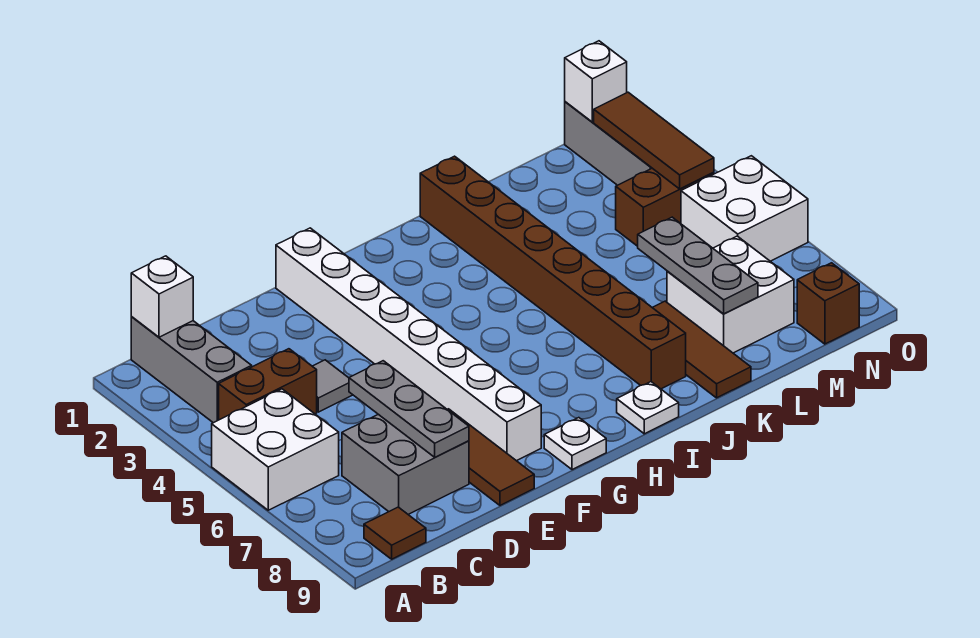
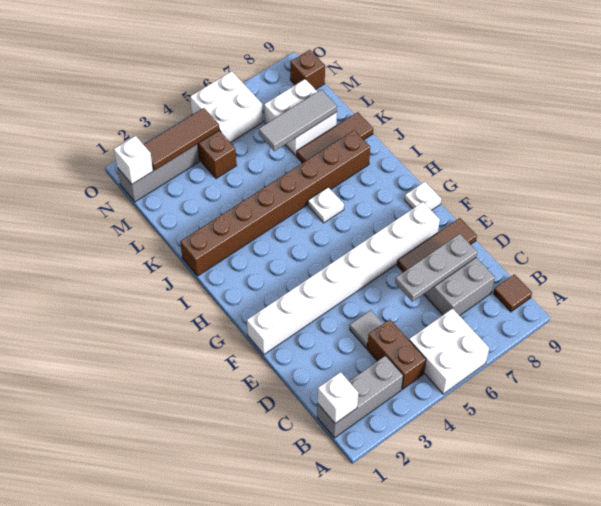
white plate I9 level 1 -> white plate I6 level 1
grey plate L6:L8 level 2 -> grey tile L6:L8 level 2

